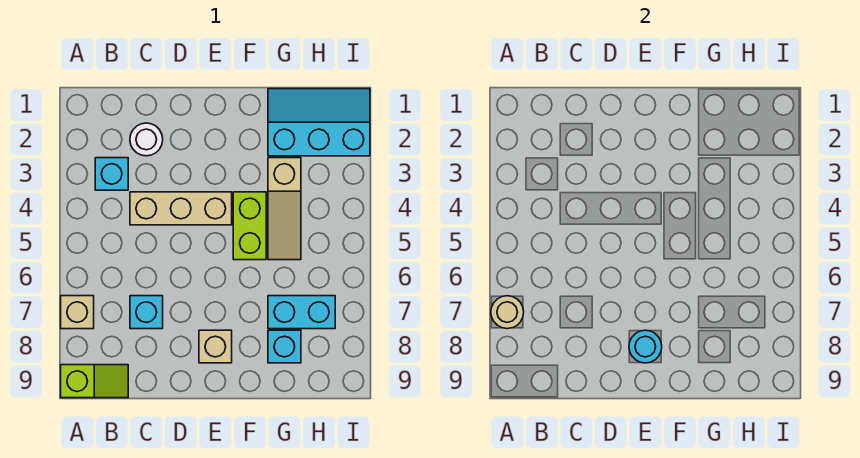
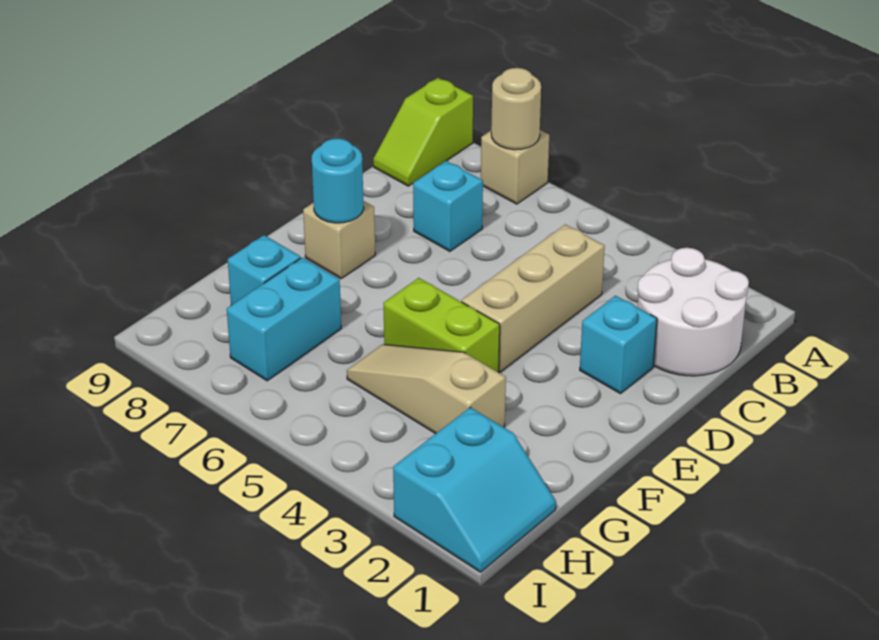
cyan brick B3 level 1 -> cyan brick D2 level 1
white round brick C2 level 1 -> white round brick B1:C2 level 1
cyan slope G1:I2 level 1 top 2 -> cyan slope H1:I2 level 1 top 2

